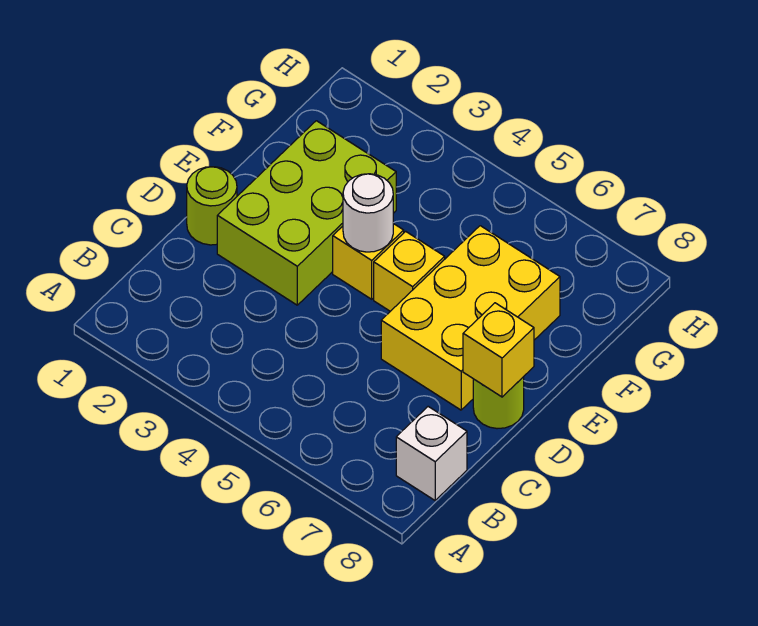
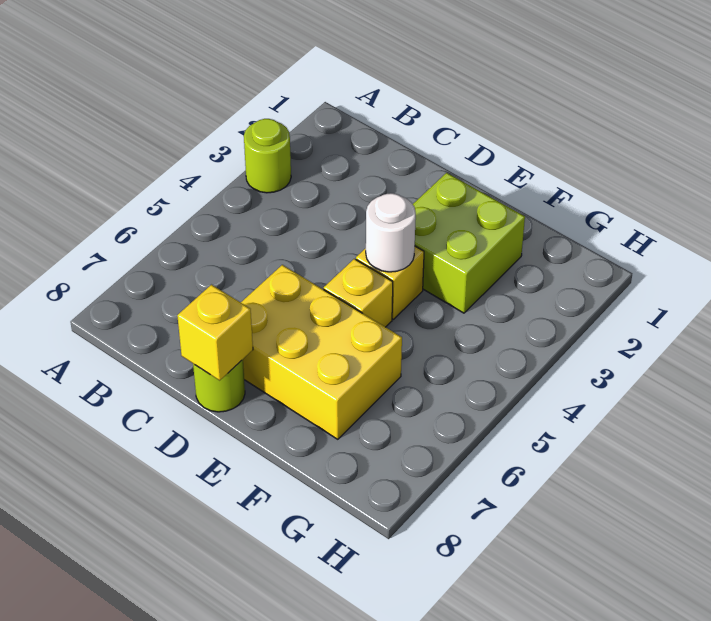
white brick B8 level 1 -> none
lime round brick D1 level 1 -> lime round brick A3 level 1
lime brick D2:F3 level 1 -> lime brick E2:F3 level 1

